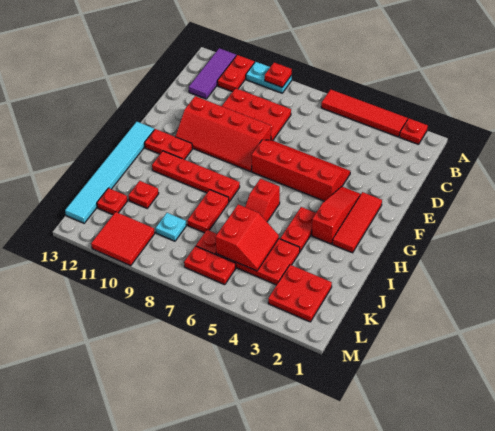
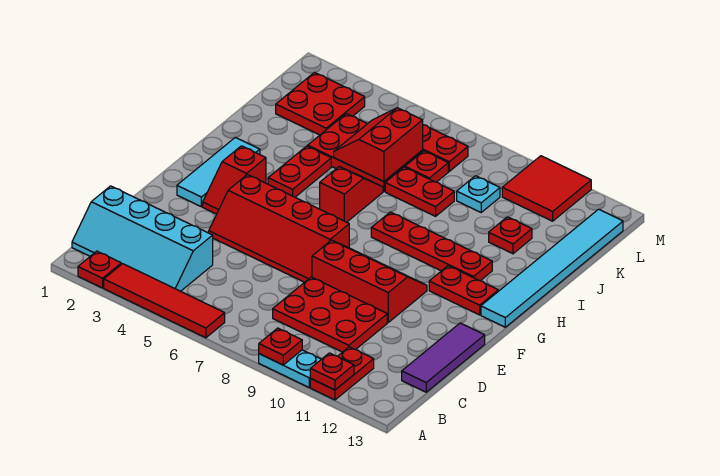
purple tile A12:C12 level 1 -> purple tile C13:E13 level 1
none -> cyan slope B1:C4 level 1 top C
red slope E8:F11 level 1 top E -> red slope E8:F10 level 1 top E
red tile F2:H2 level 1 -> cyan tile F2:H2 level 1
red slope F3:H3 level 1 top H -> red slope F3:G3 level 1 top G
red plate I8:J8 level 1 -> red plate J7:J8 level 1
red plate K12 level 1 -> red plate A11 level 2

